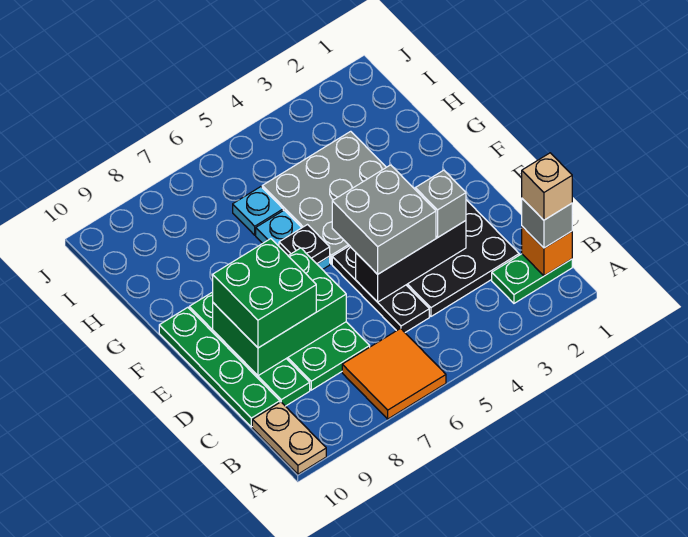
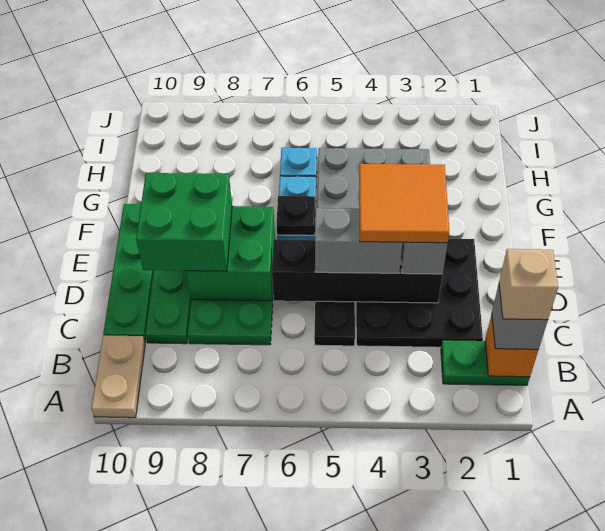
orange tile A6:B7 level 1 -> orange tile D3:E4 level 4
black brick D3:D5 level 2 -> black brick D3:D6 level 2
grey brick D4:E5 level 3 -> grey brick D4:D5 level 3
green brick D7:E9 level 2 -> green brick D7:E8 level 2

